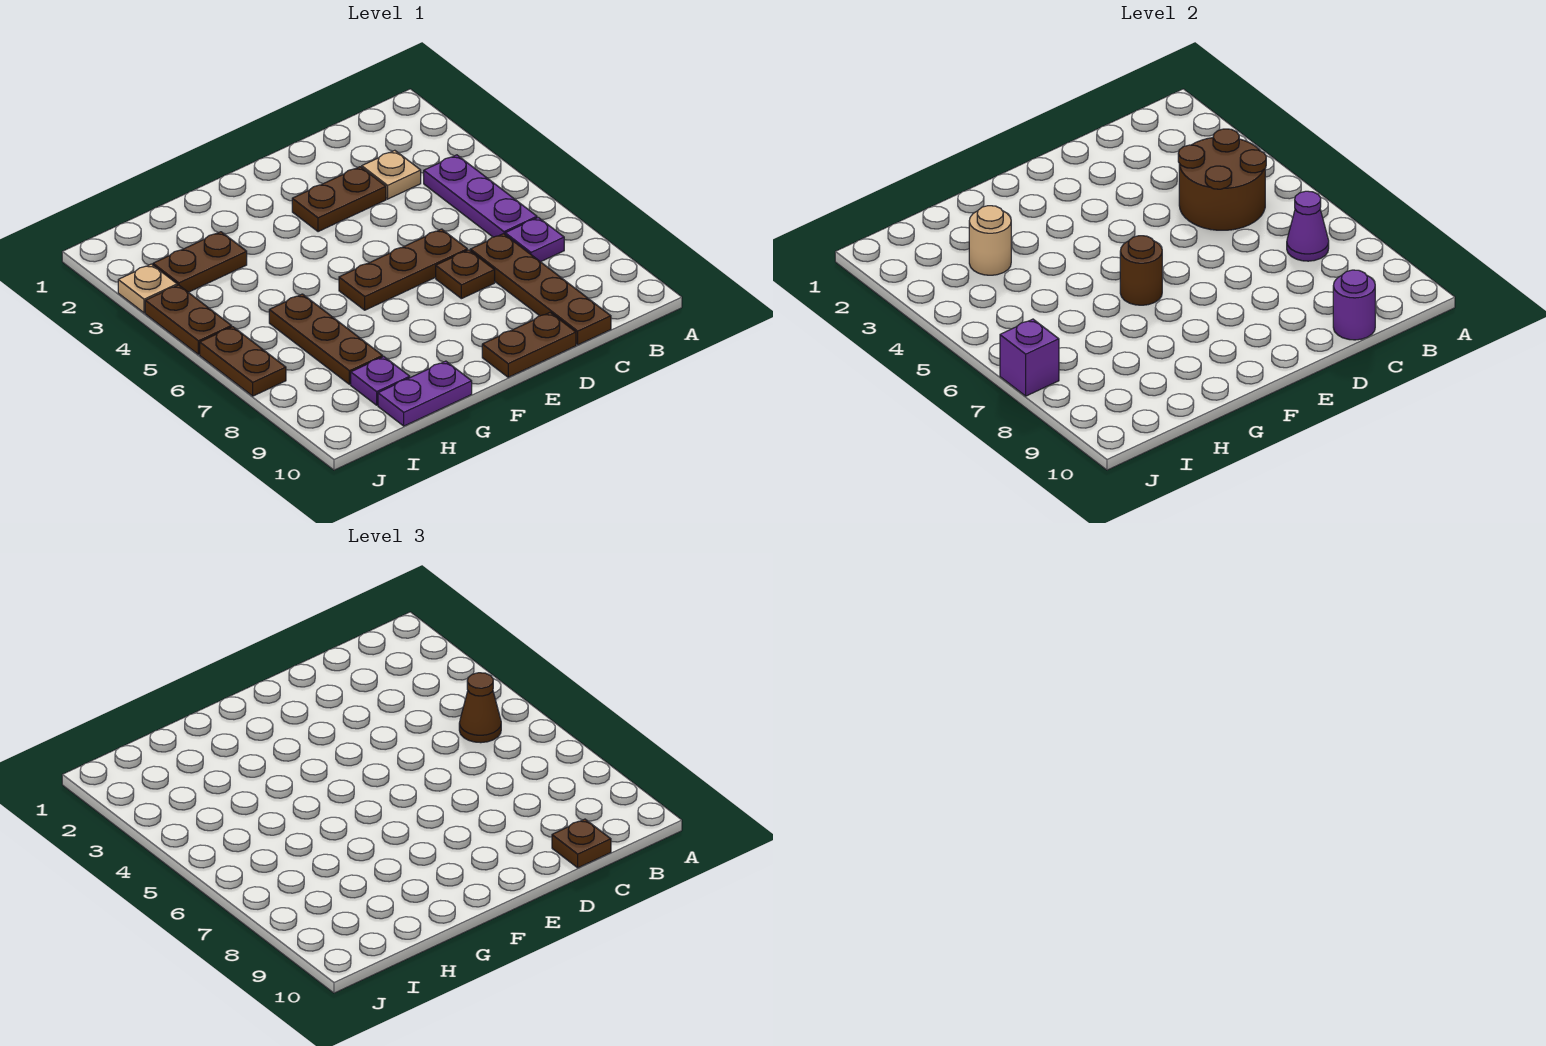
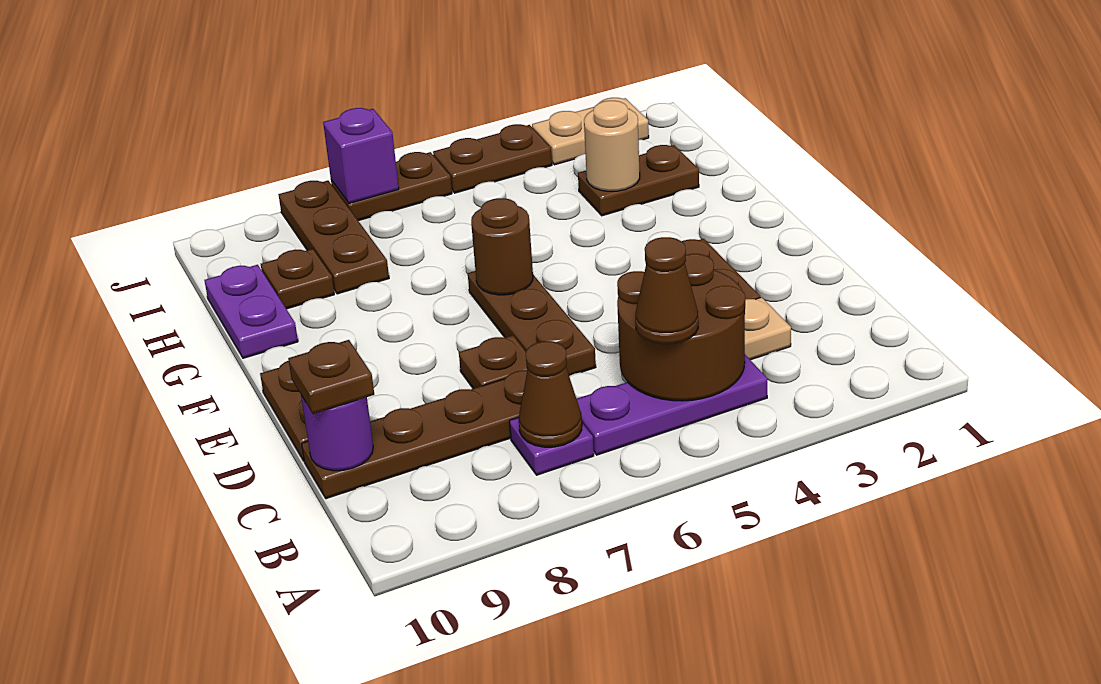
purple cone B7 level 2 -> brown cone B7 level 2
brown plate H3:I3 level 1 -> brown plate H2:H3 level 1
brown plate H6:H8 level 1 -> brown plate H8:J8 level 1
purple plate H9 level 1 -> brown plate H9 level 1
tan plate J3 level 1 -> tan plate J2:J3 level 1

